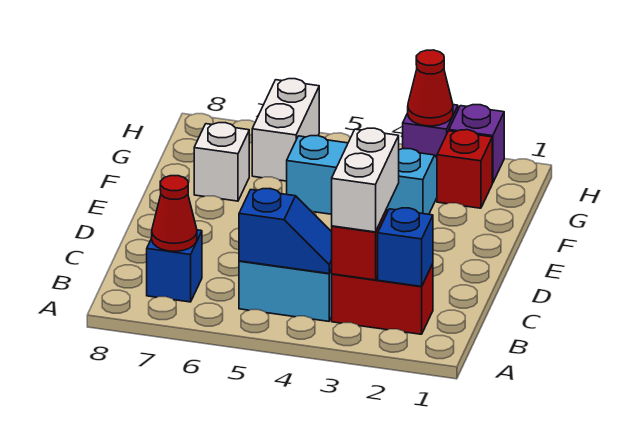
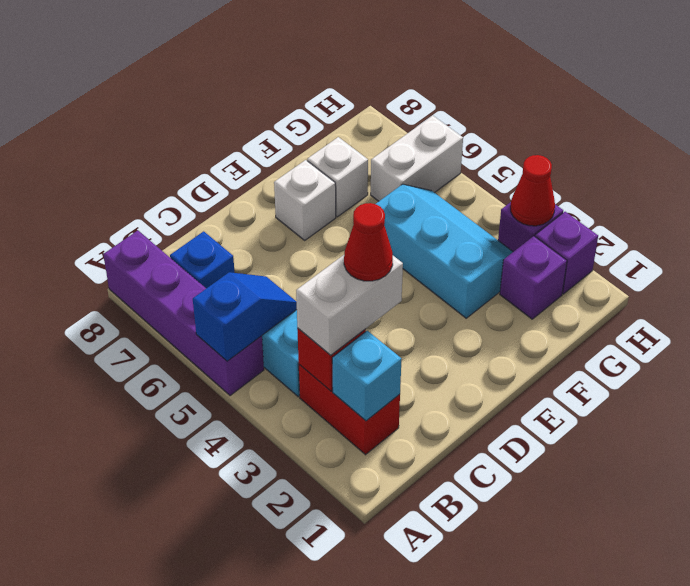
none -> purple brick A5:A8 level 1
blue brick B2 level 2 -> cyan brick B2 level 2
blue slope B4:B5 level 2 top 5 -> blue slope A5:B5 level 2 top A
red cone B7 level 2 -> red cone C3 level 4
none -> white brick E7 level 1
red brick G2 level 1 -> purple brick G2 level 1

